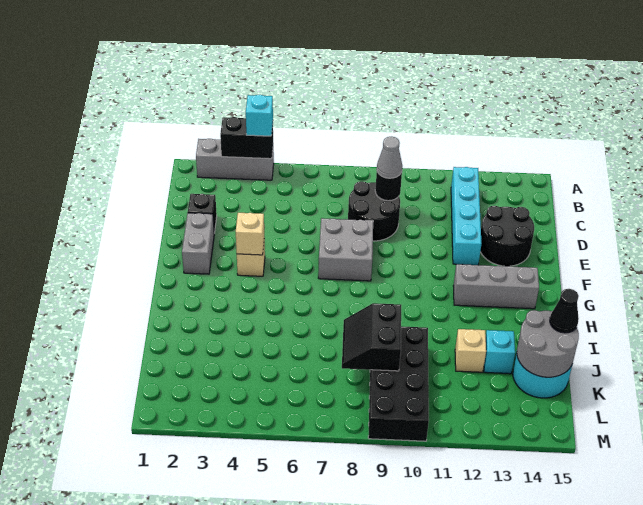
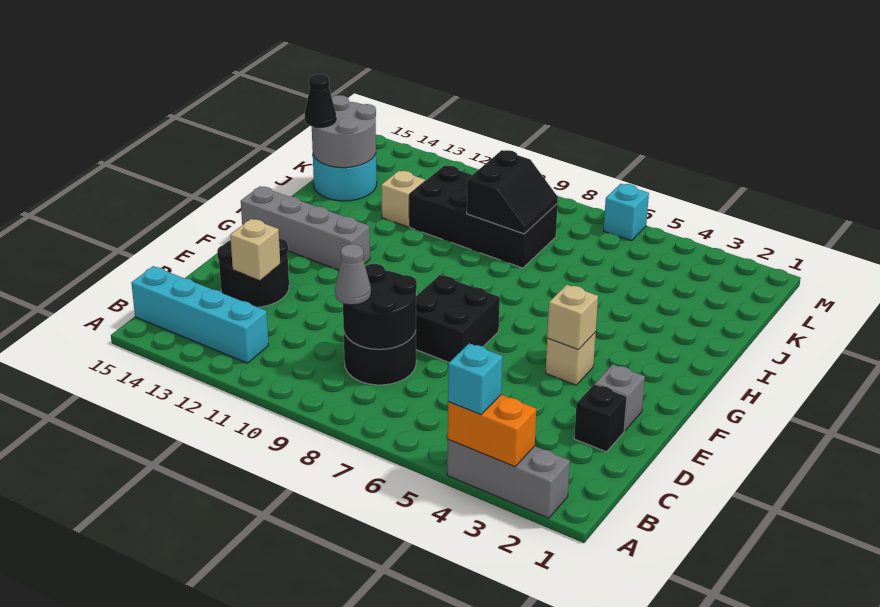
black brick A3:A4 level 2 -> orange brick A3:A4 level 2
cyan brick B12:E12 level 1 -> cyan brick B12:B15 level 1
black round brick C9 level 2 -> black round brick C8:D9 level 2
none -> tan brick D13 level 2
grey brick E2:F2 level 1 -> grey brick E2 level 1
grey brick E7:F8 level 1 -> black brick E7:F8 level 1
grey brick G12:G14 level 1 -> grey brick G12:G15 level 1
black brick J9:M10 level 1 -> black brick J8:K11 level 1
cyan brick J13 level 1 -> cyan brick M6 level 1

